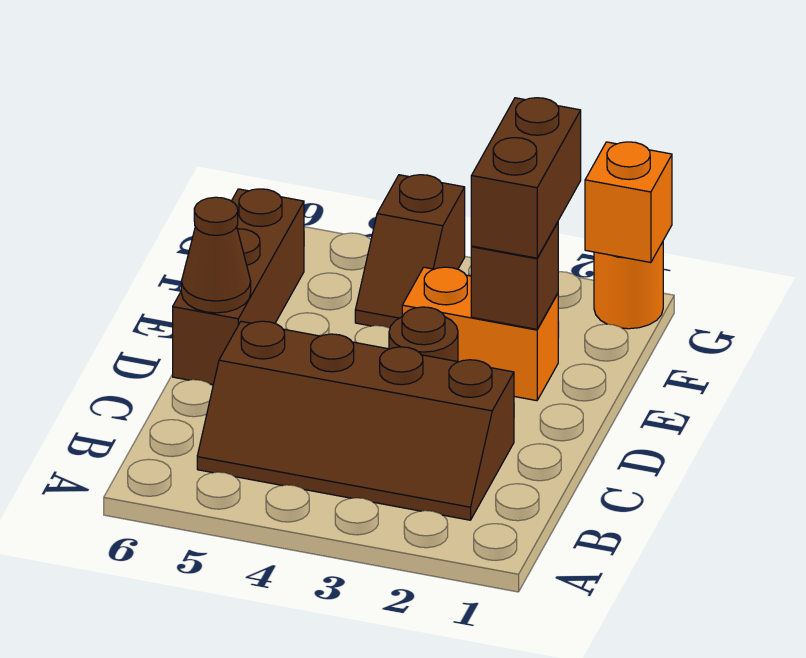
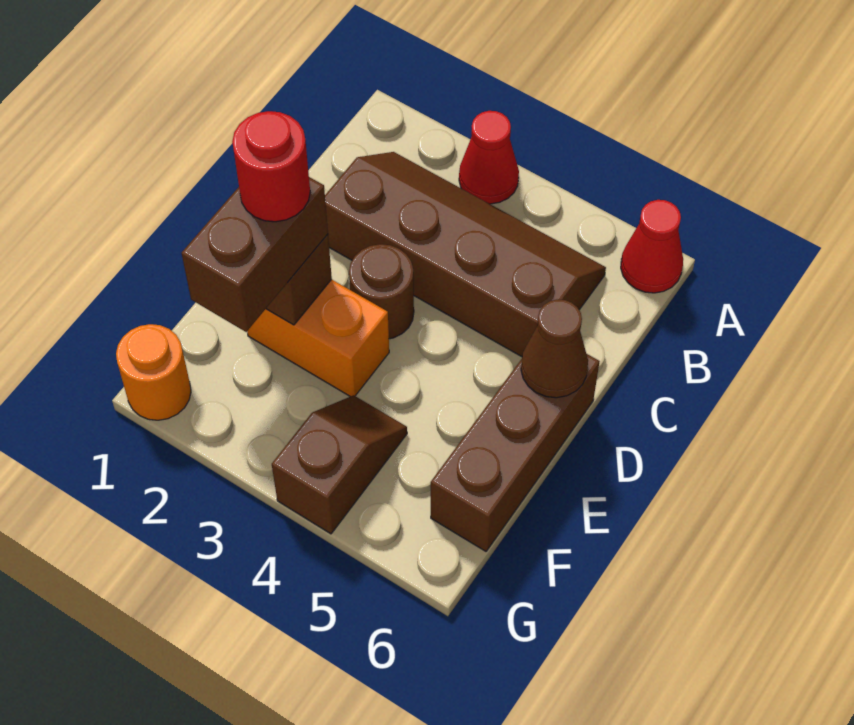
none -> red cone A3 level 1
none -> red cone A6 level 1
none -> red round brick E2 level 4
orange brick G1 level 2 -> none

